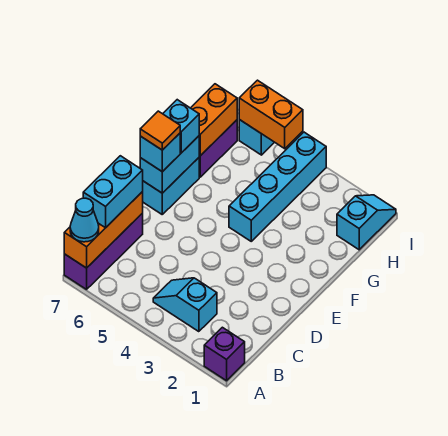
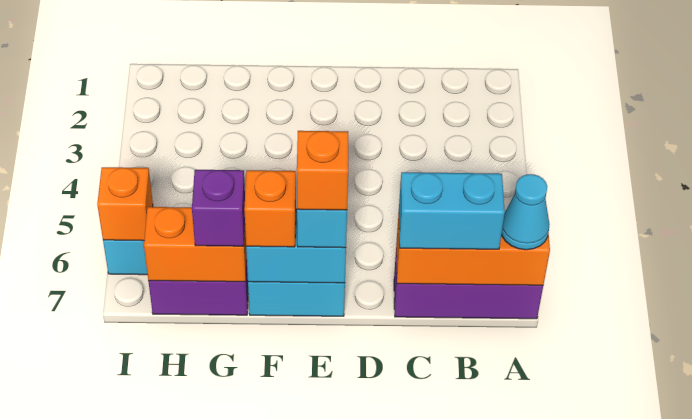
purple brick A1 level 1 -> purple brick G7 level 3
cyan slope B3:B4 level 1 top 3 -> none
orange tile E7 level 4 -> orange brick E7 level 4
cyan brick F4:I4 level 1 -> none
cyan brick F7 level 3 -> orange brick F7 level 3
cyan slope H1:I1 level 1 top H -> none
orange brick I5:I6 level 2 -> orange brick I6 level 2

